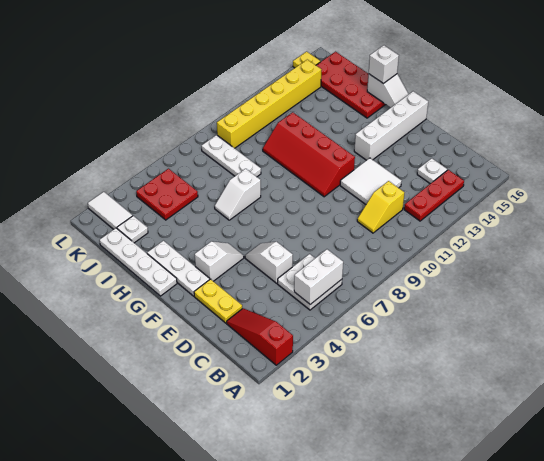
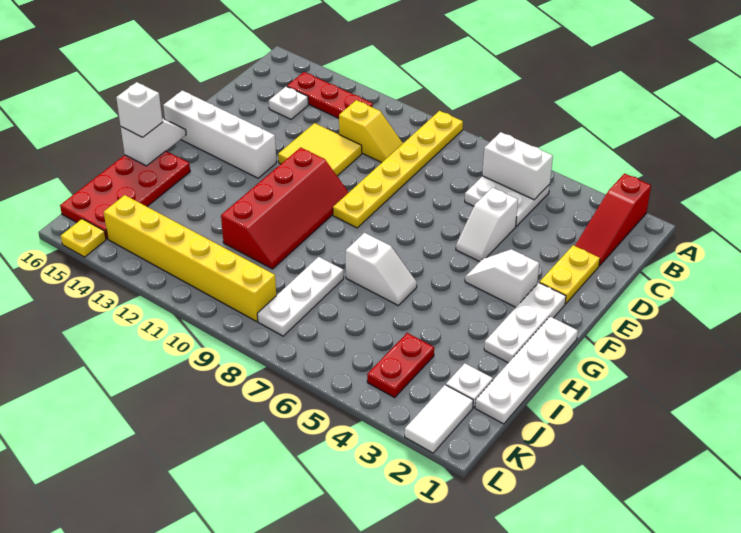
none -> yellow plate A9:F9 level 1
white tile D11:E12 level 1 -> yellow tile D11:E12 level 1
red plate J4:K5 level 1 -> red plate J4:K4 level 1

